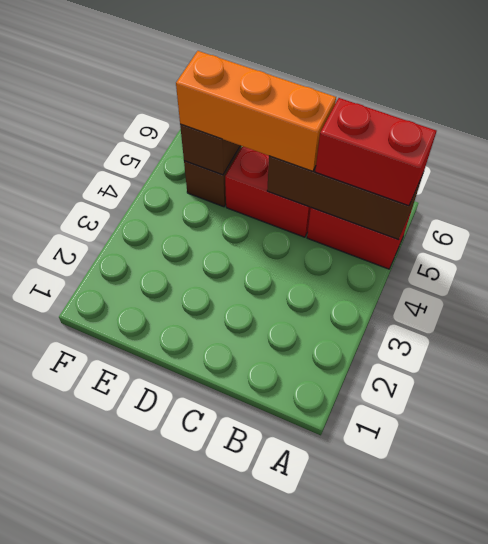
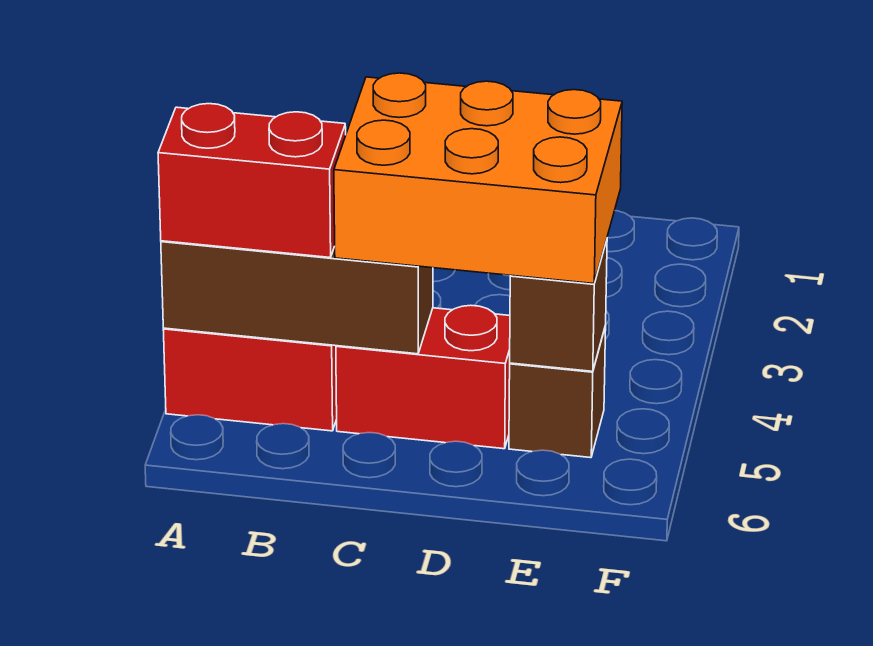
orange brick C5:E5 level 3 -> orange brick C4:E5 level 3

